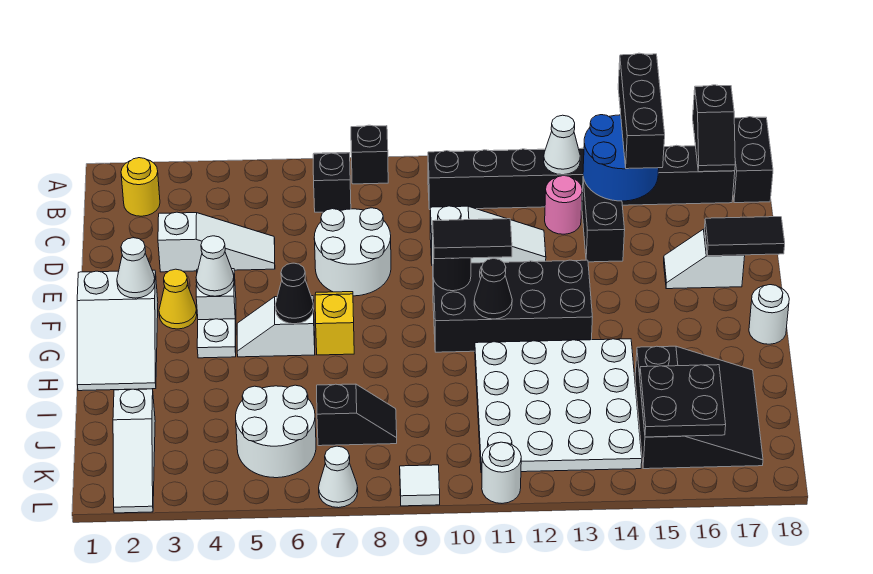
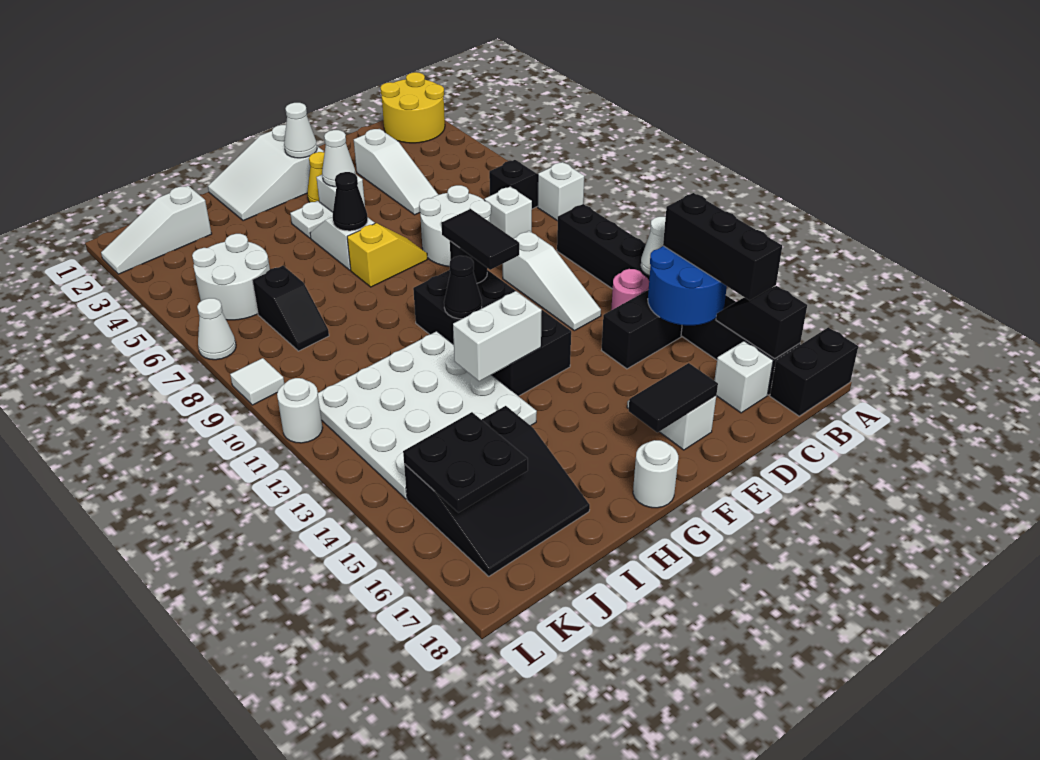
black brick A8 level 1 -> white brick A8 level 1
black brick A15:C15 level 3 -> black brick B14:B16 level 3
black slope A17:B17 level 2 top A -> black slope B16:B17 level 2 top 17
yellow round brick B2 level 1 -> yellow round brick A1:B2 level 1
none -> white brick C8 level 1
none -> white brick C17 level 1
black tile E17:E18 level 2 -> black tile E17:F17 level 2
none -> white brick G13:H13 level 2

